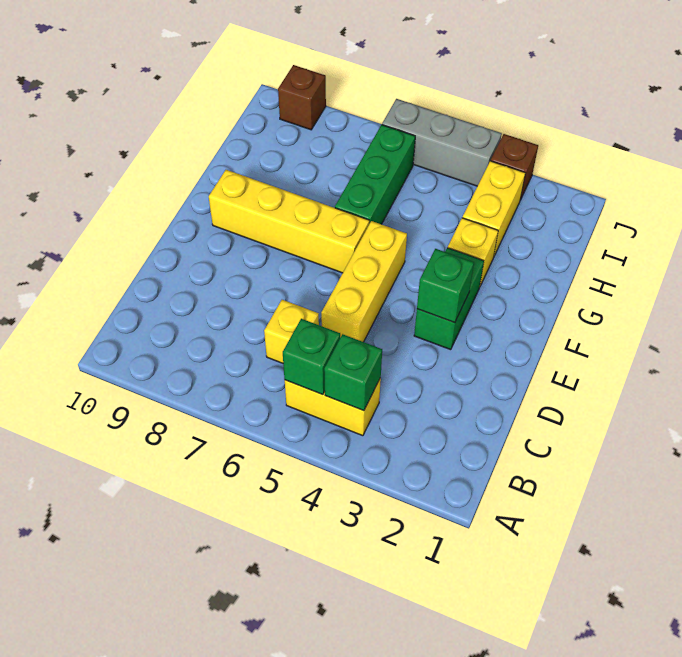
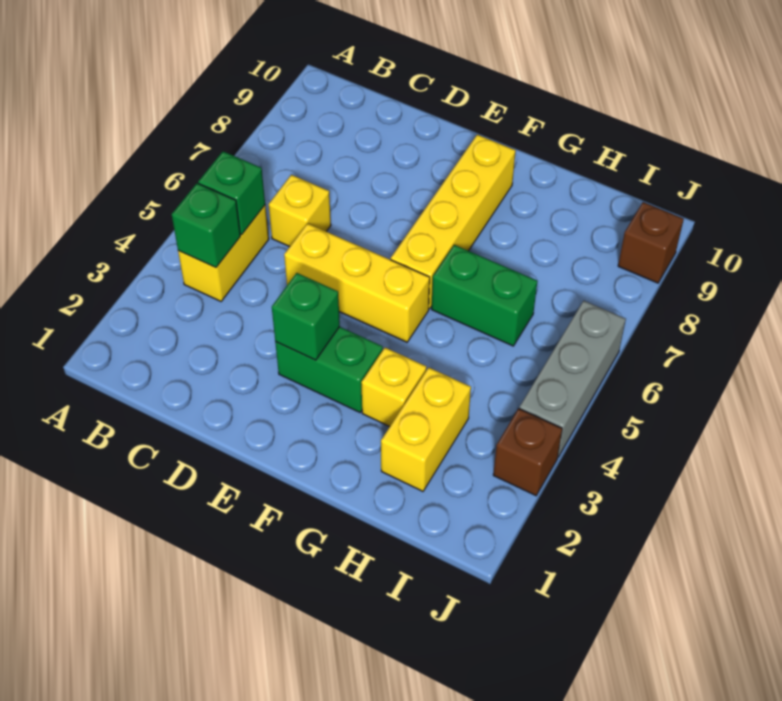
green brick G6:I6 level 1 -> green brick G6:H6 level 1
yellow brick H3:I3 level 1 -> yellow brick H2:H3 level 1

